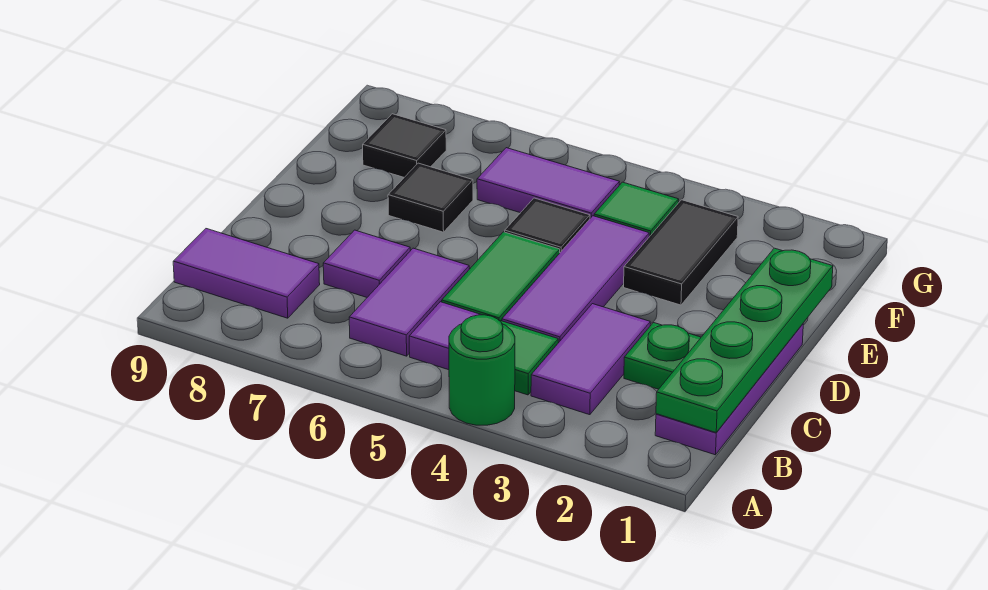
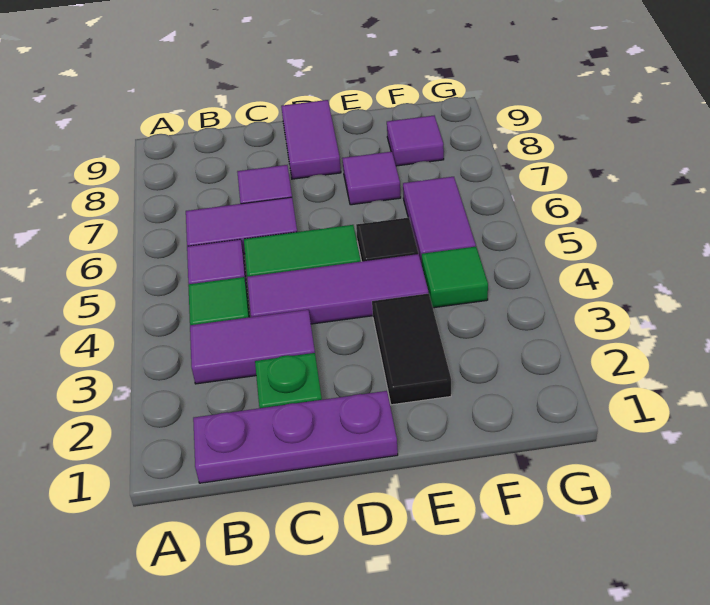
green round brick A4 level 1 -> none
green plate B1:E1 level 2 -> none
purple tile B8:B9 level 1 -> purple tile D8:D9 level 1
black tile E3:F3 level 1 -> black tile E2:E3 level 1
black tile E7 level 1 -> purple tile E7 level 1
black tile F8 level 1 -> purple tile F8 level 1

